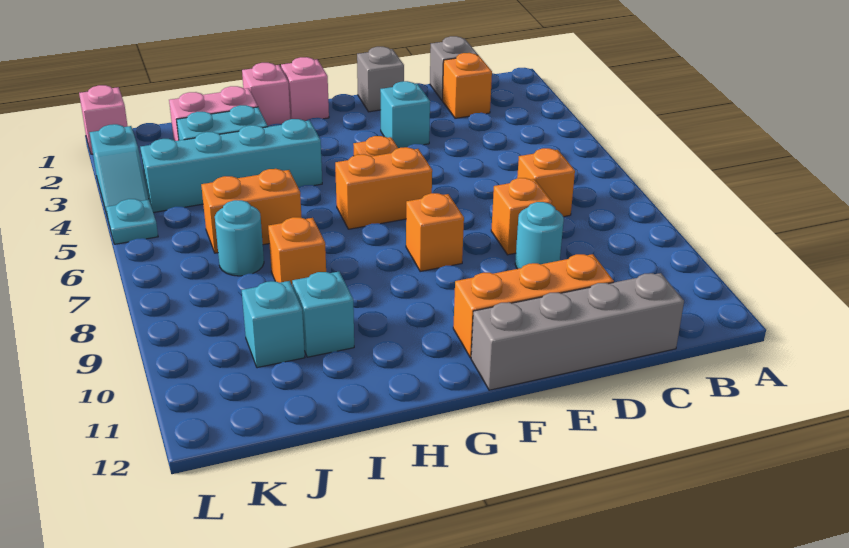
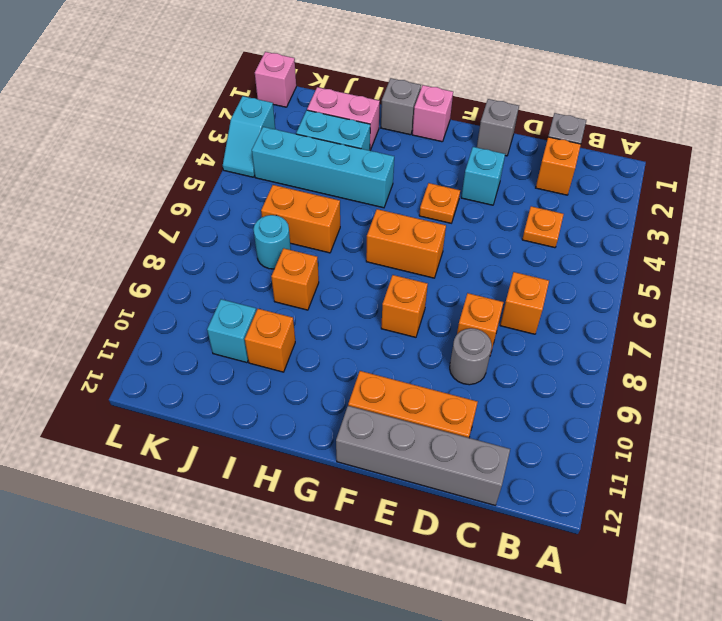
none -> orange plate C4 level 1
cyan round brick D9 level 1 -> grey round brick D9 level 1
pink brick H1 level 1 -> grey brick H1 level 1
cyan brick I10 level 1 -> orange brick I10 level 1
cyan plate L5 level 1 -> none

